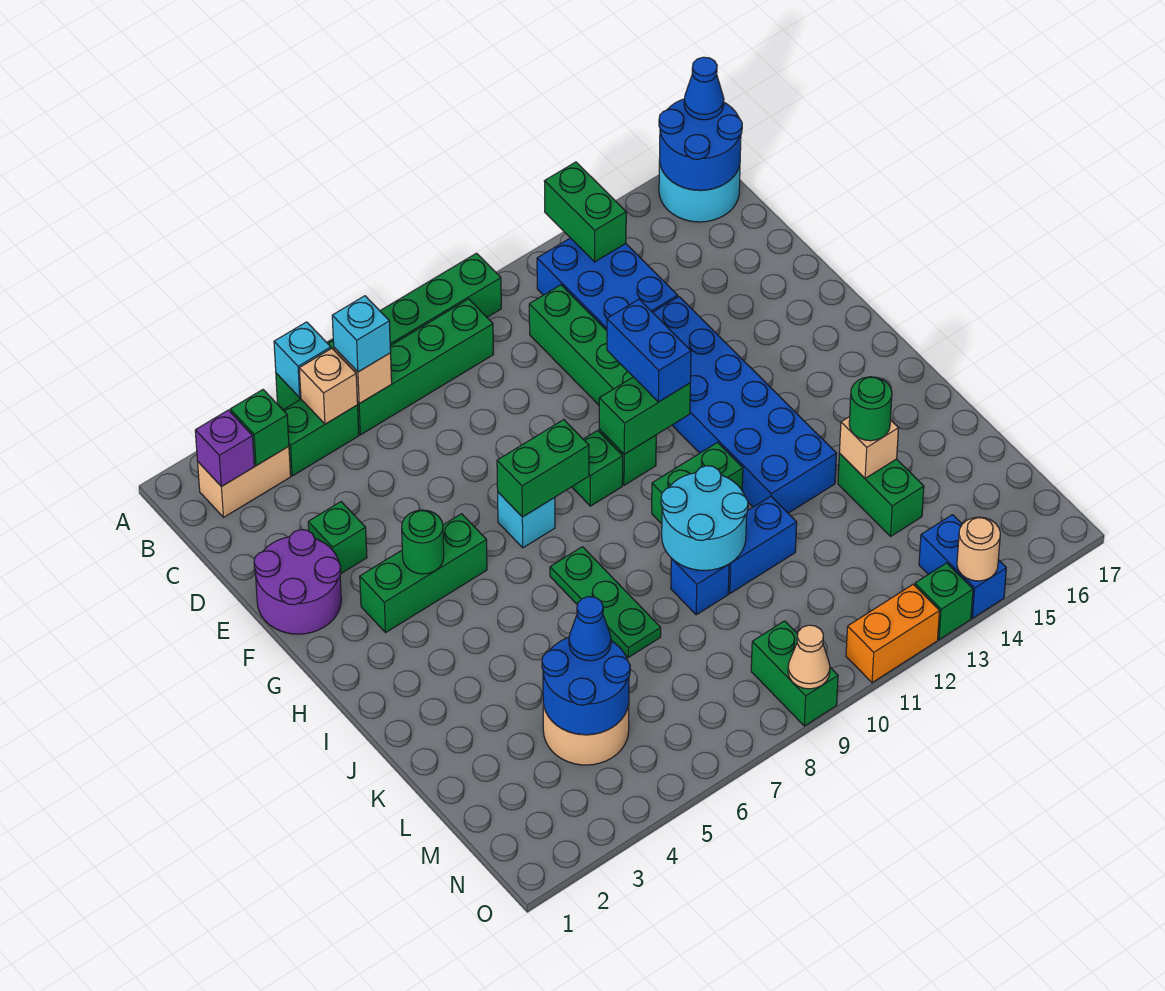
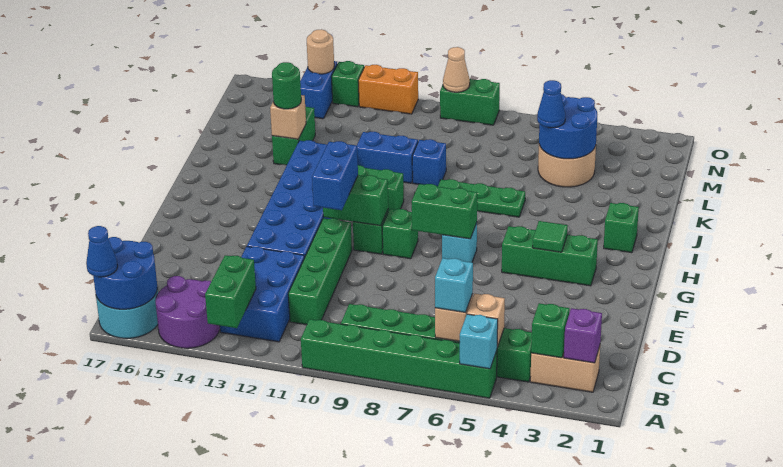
purple round brick E1:F2 level 1 -> purple round brick A14:B15 level 1
green brick E3 level 1 -> green brick I2 level 1
green round brick G4 level 2 -> green tile G4 level 2
green plate I7:K7 level 1 -> green plate J6:J8 level 1
cyan round brick J9:K10 level 2 -> none
green brick N9:O9 level 1 -> green brick O8:O9 level 1

